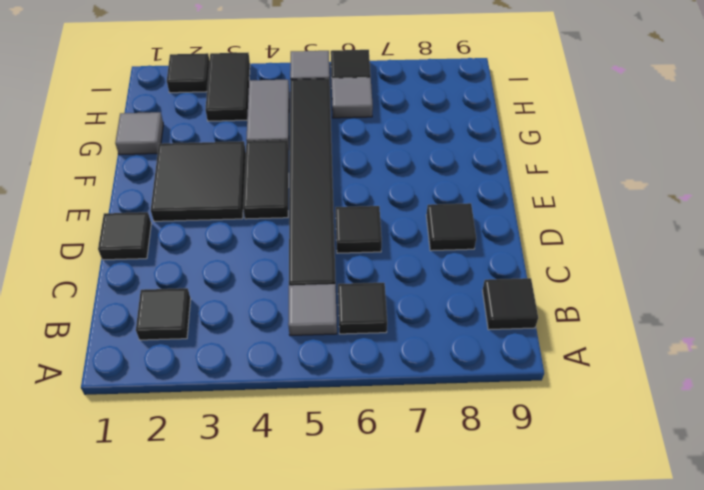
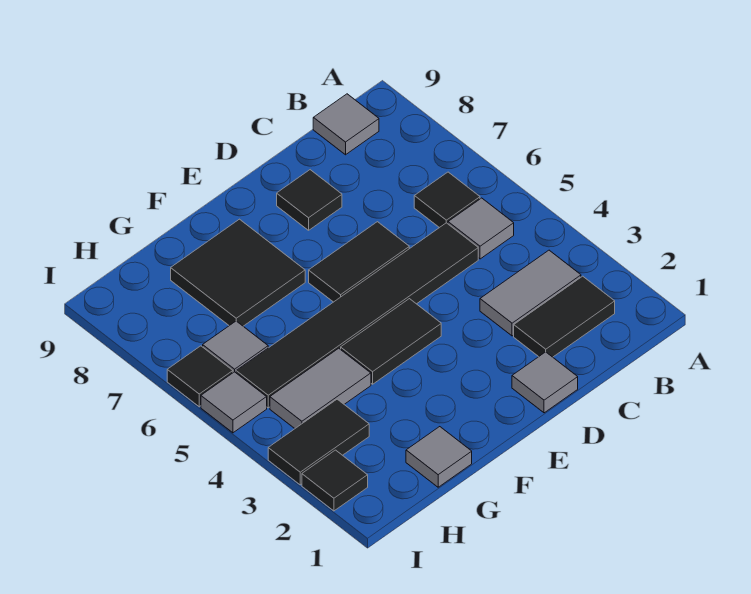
black tile B2 level 1 -> black tile B2:C2 level 1
none -> grey tile B3:C3 level 1
black tile B9 level 1 -> grey tile B9 level 1
black tile D1 level 1 -> grey tile D1 level 1
black tile D6 level 1 -> black tile D6:E6 level 1
black tile E2:F3 level 1 -> black tile F7:G8 level 1

